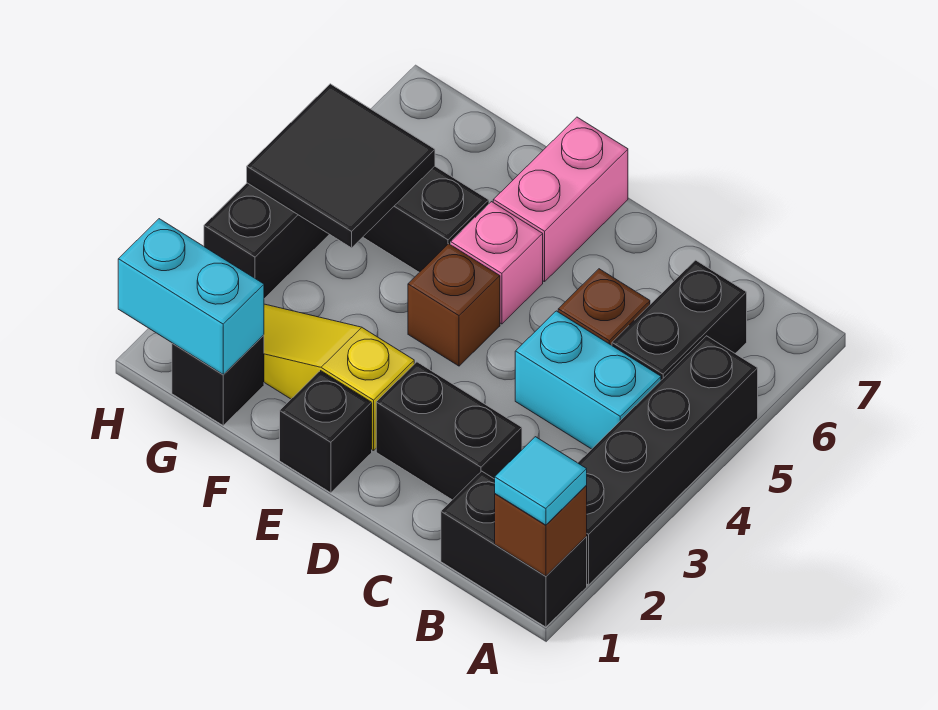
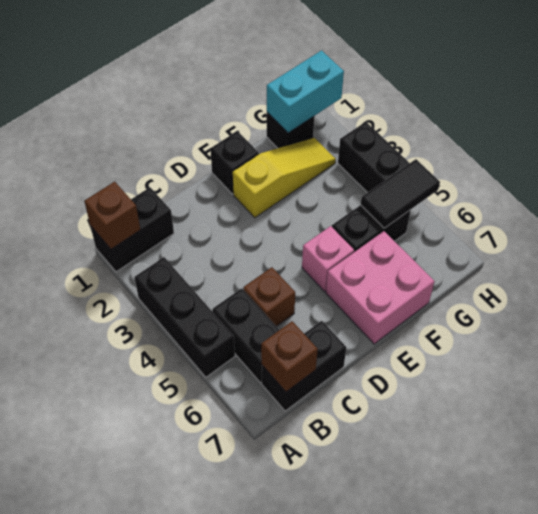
cyan tile A1 level 3 -> none
black brick A2:A5 level 1 -> black brick A3:A5 level 1
cyan brick B4:C4 level 1 -> none
black brick C2:D2 level 1 -> black brick B7:C7 level 1
brown brick E4 level 1 -> brown brick B7 level 2
pink brick E6:E7 level 1 -> pink brick E6:F7 level 1
black tile G4:H5 level 2 -> black tile G5:H5 level 2

